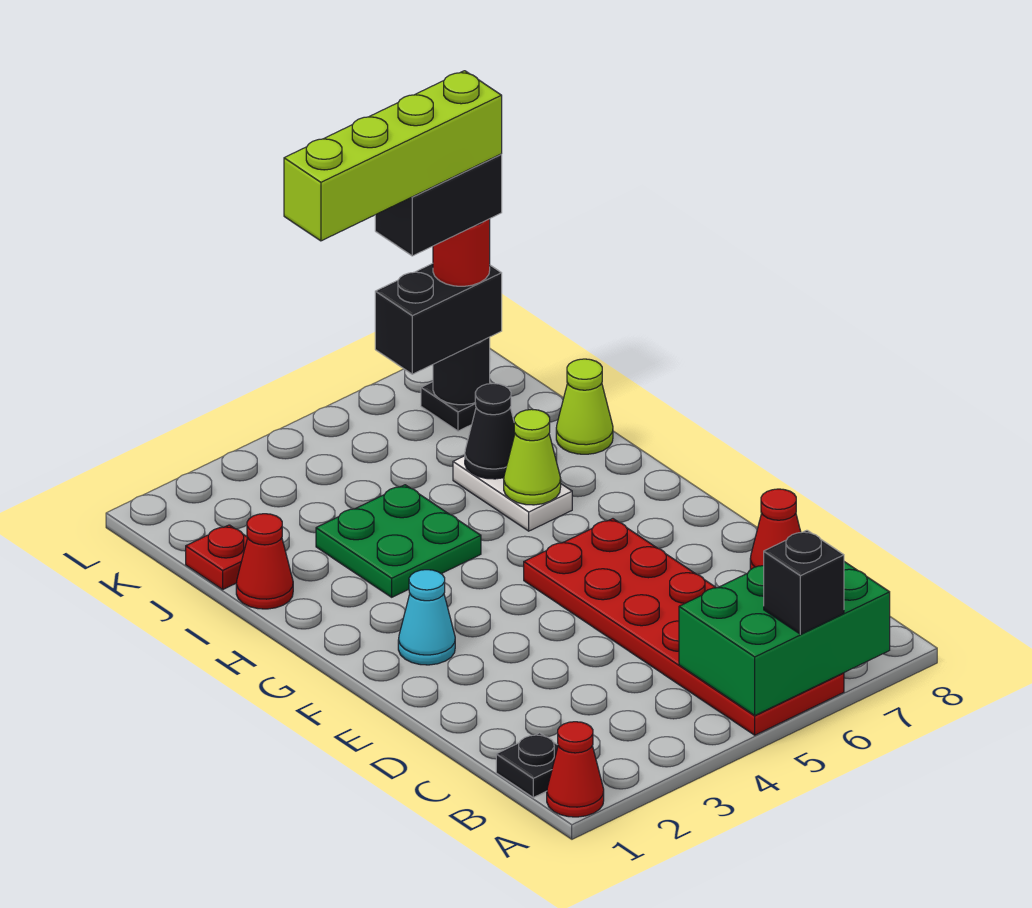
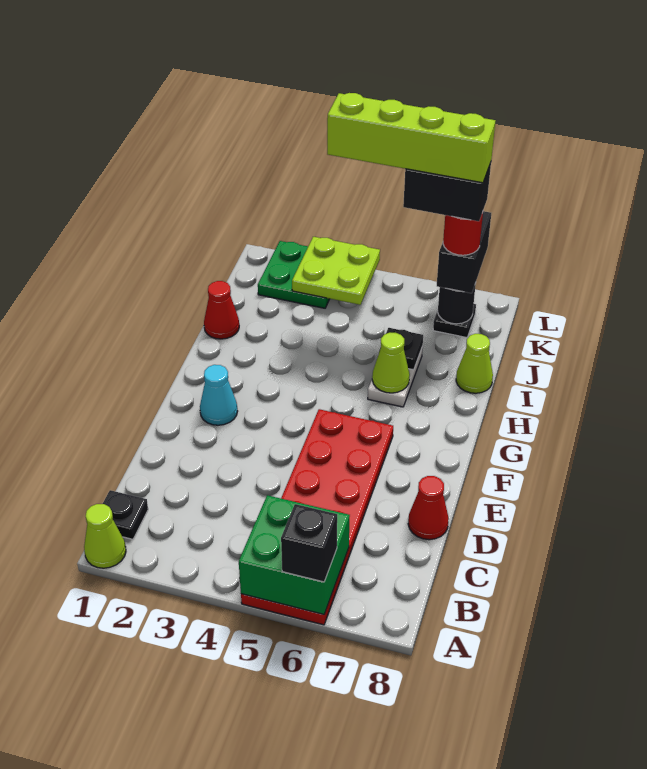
red cone A1 level 1 -> lime cone A1 level 1
green brick A5:B7 level 2 -> green brick A5:B6 level 2
green plate H3:I4 level 1 -> green plate K2:L3 level 1
black cone I6 level 2 -> black plate I6 level 2
red plate J1 level 1 -> none
none -> lime plate K3:L4 level 2
black brick K6:K7 level 3 -> black brick K7:L7 level 3

